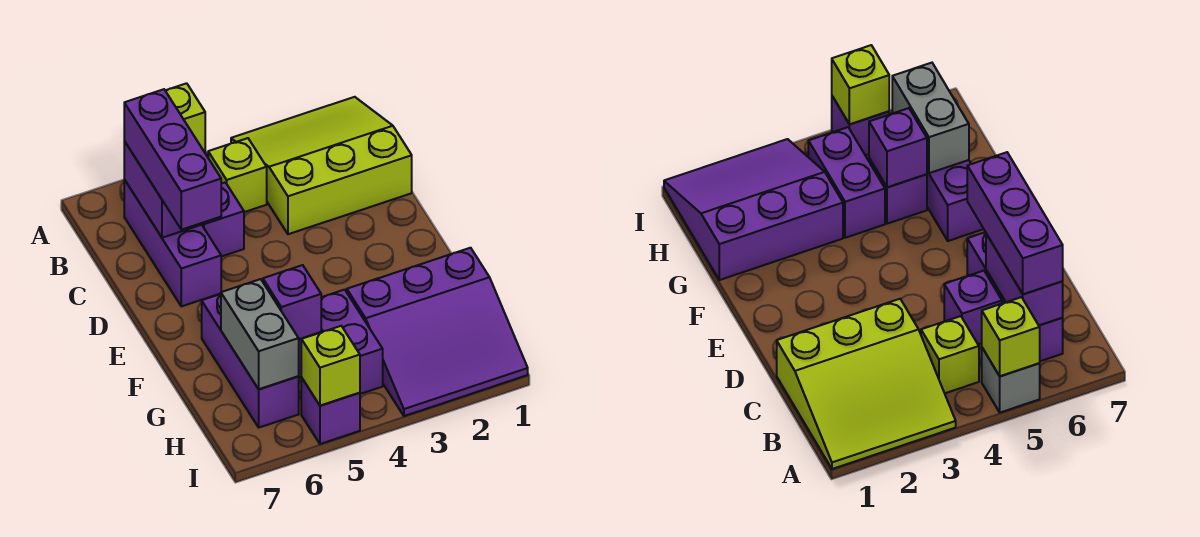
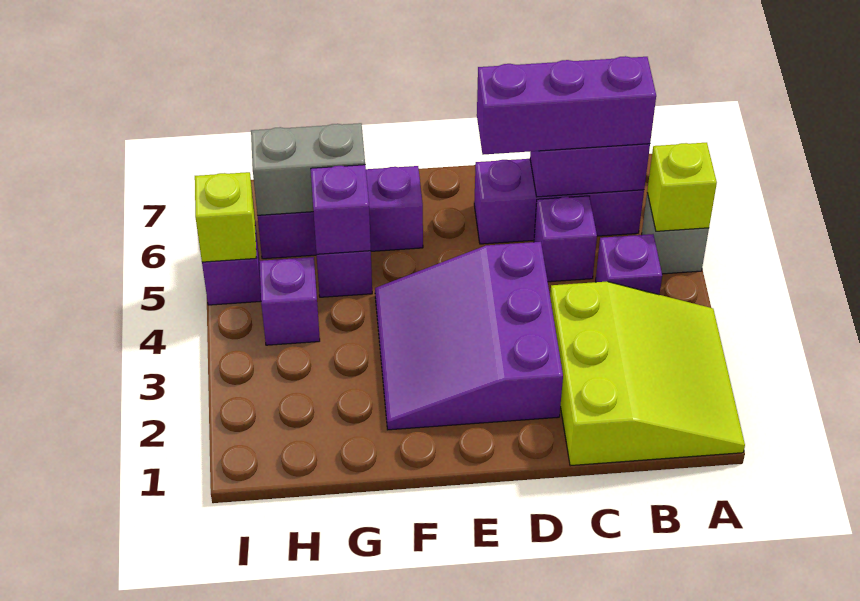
lime brick B4 level 1 -> purple brick B4 level 1
purple slope G1:I3 level 1 top G -> purple slope D2:F4 level 1 top D
purple brick G4:H4 level 1 -> purple brick H4 level 1

